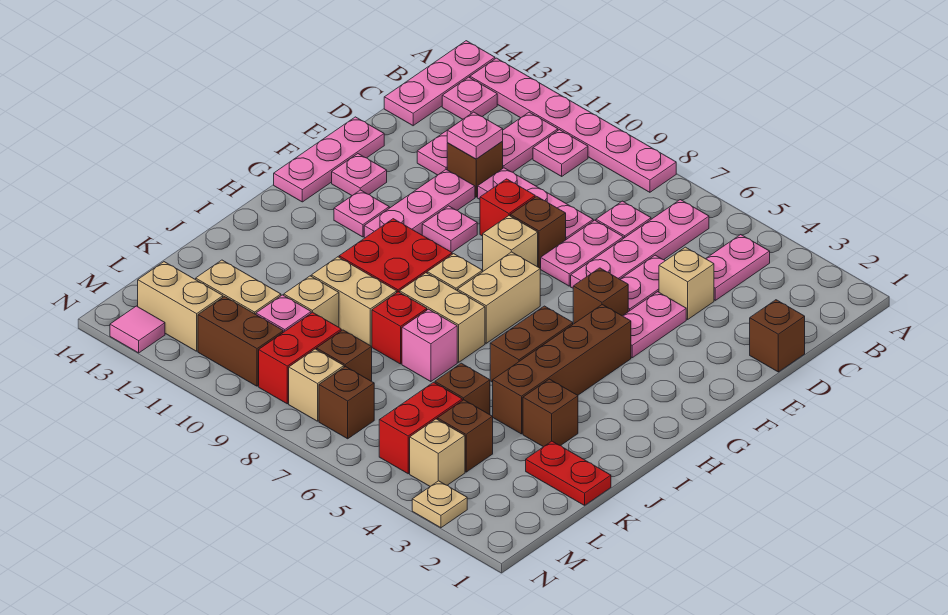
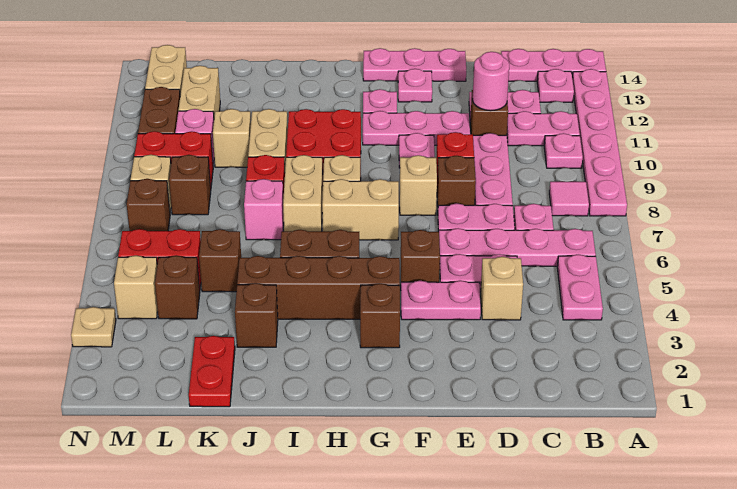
pink plate B4:C4 level 1 -> pink plate B4:B5 level 1
brown brick D1 level 1 -> brown brick G3 level 1
pink plate D11 level 2 -> pink round brick D11 level 2
pink tile N13 level 1 -> pink tile B8 level 1

